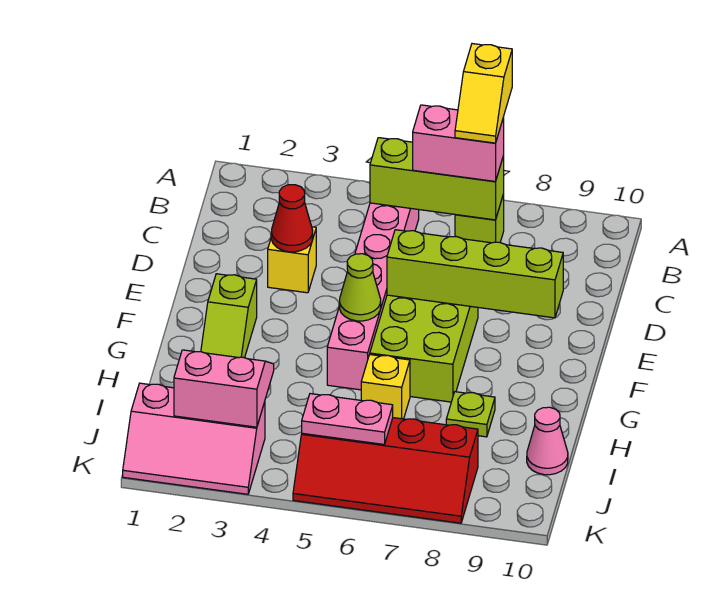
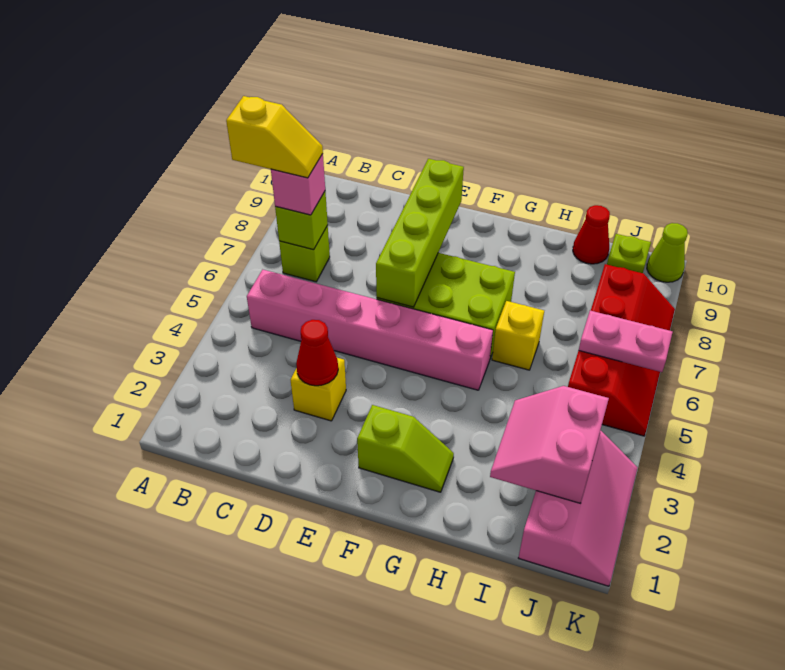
lime brick B5:B7 level 2 -> lime brick B7 level 2
pink brick B6:B7 level 3 -> pink brick B7 level 3
lime cone F5 level 2 -> lime cone K10 level 1
lime plate H8 level 1 -> lime plate J10 level 1
pink cone I10 level 1 -> red cone I10 level 1
pink plate J5:J6 level 2 -> pink plate J6:K6 level 2

